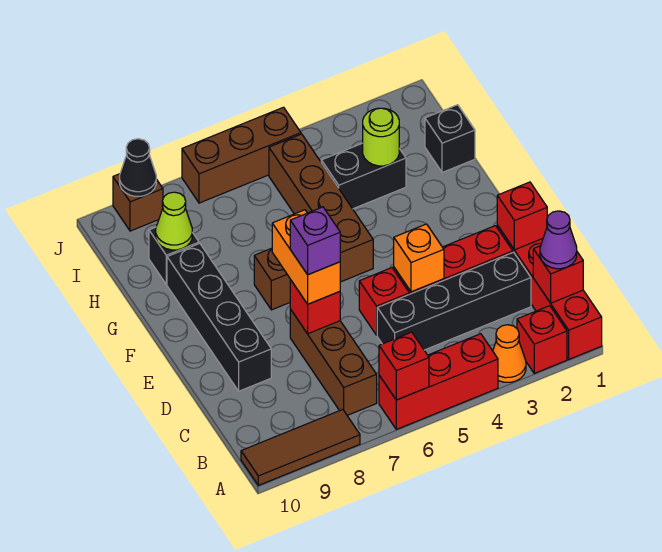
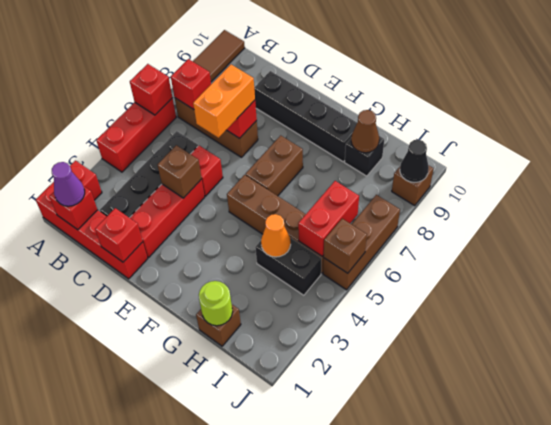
orange cone A3 level 1 -> orange cone H4 level 2
none -> red brick B7 level 2
orange brick D4 level 2 -> brown brick D4 level 2
orange brick D7:E7 level 3 -> orange brick D6:D7 level 3
purple brick D7 level 4 -> none
black brick H1 level 1 -> brown brick H1 level 1
black brick H3:H4 level 1 -> black brick H4:I4 level 1
lime round brick H3 level 2 -> lime round brick H1 level 2
lime cone H9 level 2 -> brown cone H9 level 2
none -> red brick I5:I6 level 2
none -> brown brick J5 level 2

